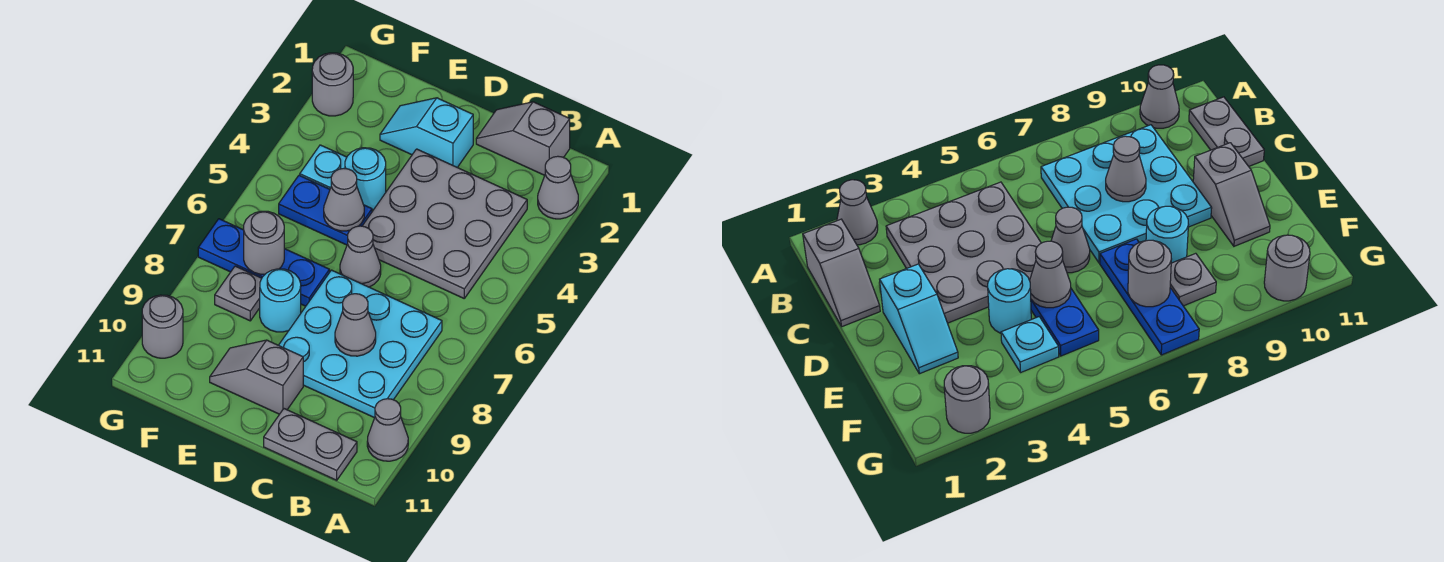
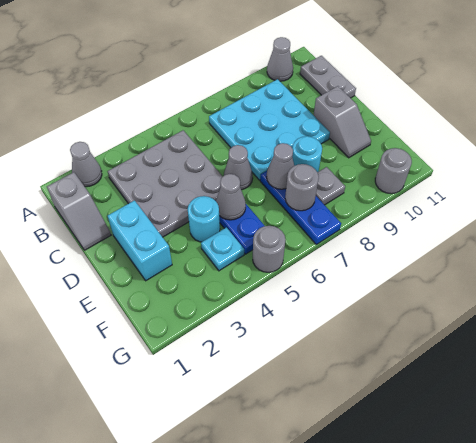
grey cone C8 level 2 -> grey cone E7 level 2
cyan slope D2:E2 level 1 top D -> cyan brick D2:E2 level 1
grey round brick G2 level 1 -> grey round brick G5 level 1

